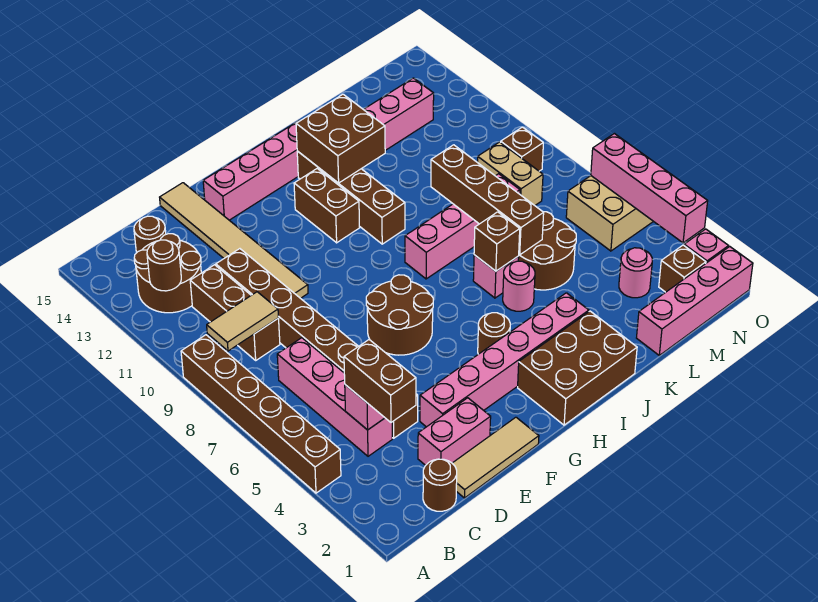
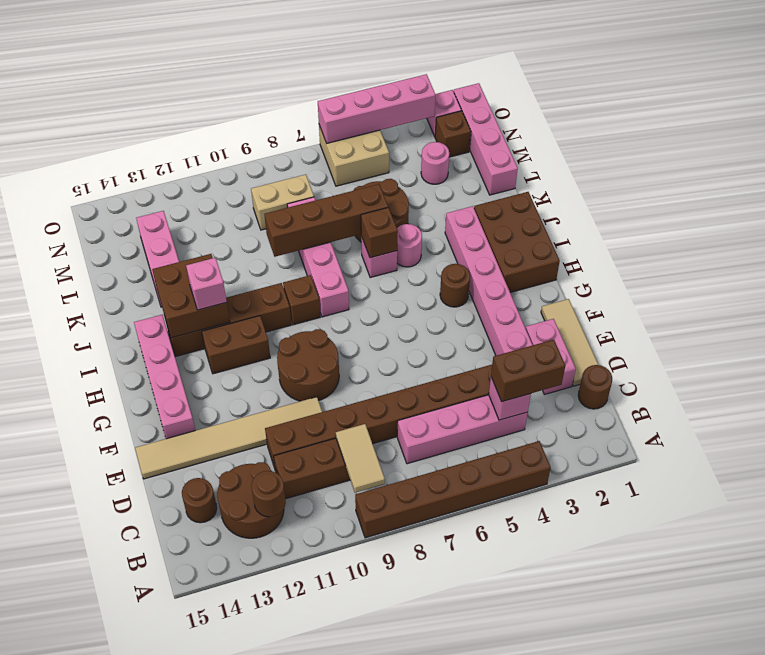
brown round brick F6:G7 level 1 -> brown round brick F9:G10 level 1
none -> pink brick I12 level 3
brown brick N9 level 1 -> brown brick I9 level 1

